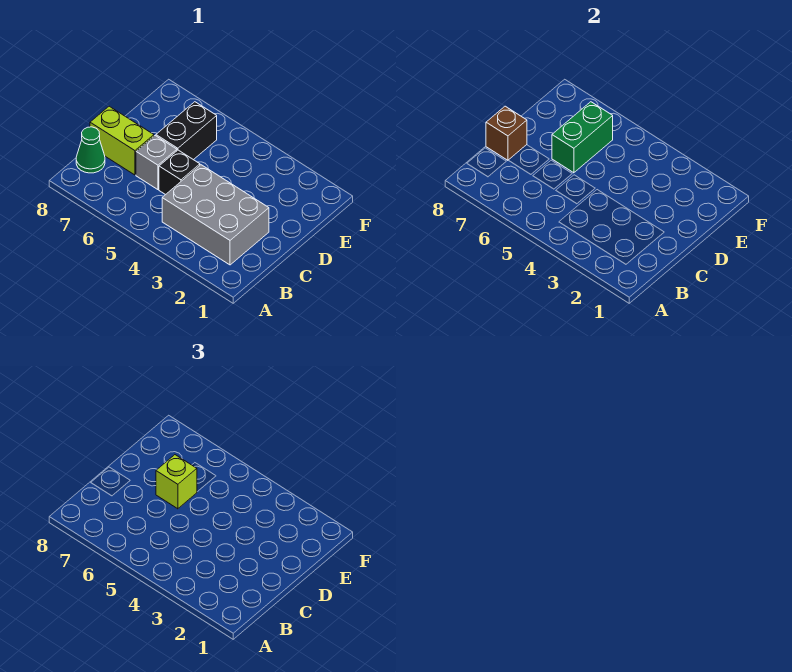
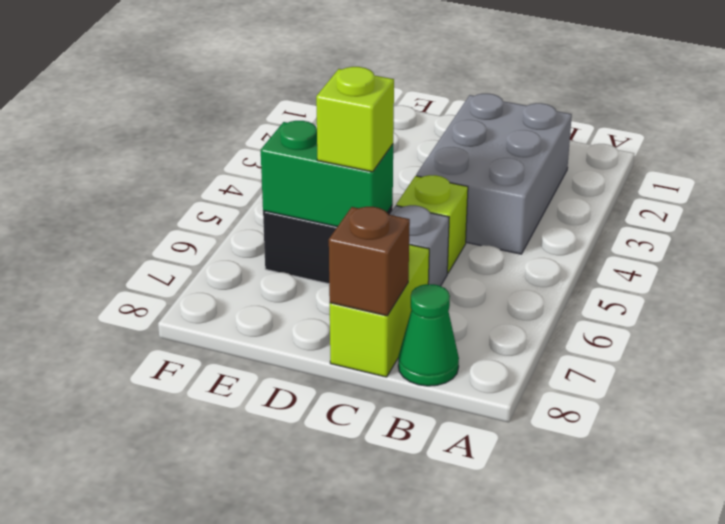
black brick C5 level 1 -> lime brick C5 level 1

